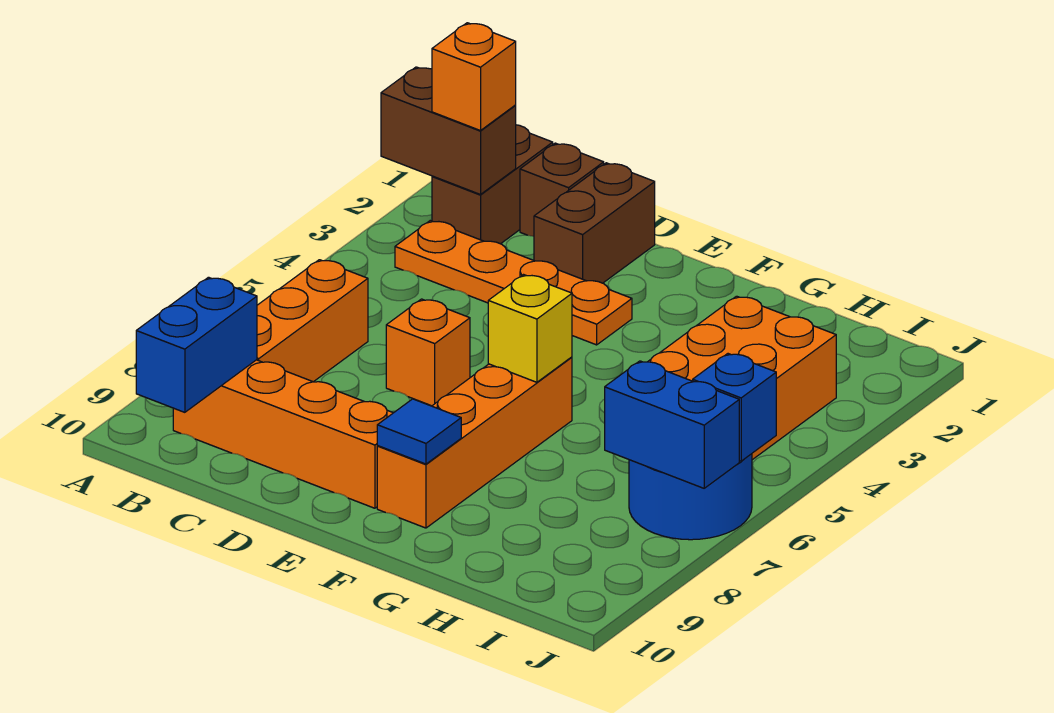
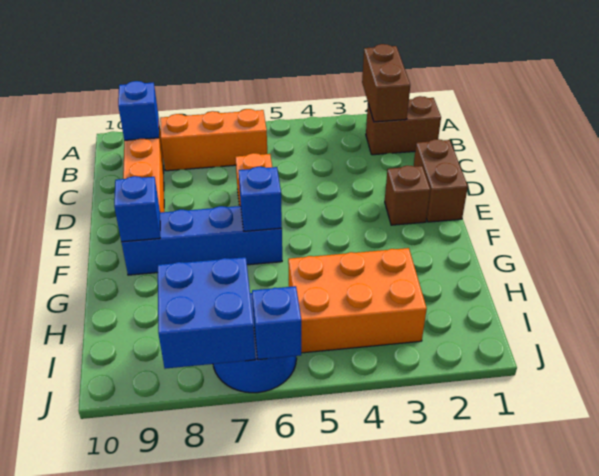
orange brick B2 level 3 -> none
orange plate B3:E3 level 1 -> none
blue brick B9:B10 level 2 -> blue brick B9 level 2
brown brick C1 level 1 -> brown brick E2 level 1
brown brick D1:D2 level 1 -> brown brick D1:E1 level 1
orange brick F6:F9 level 1 -> blue brick F6:F9 level 1
yellow brick F6 level 2 -> blue brick F6 level 2
blue tile F9 level 2 -> blue brick F9 level 2
blue brick I7:J7 level 2 -> blue brick I7:J8 level 2

